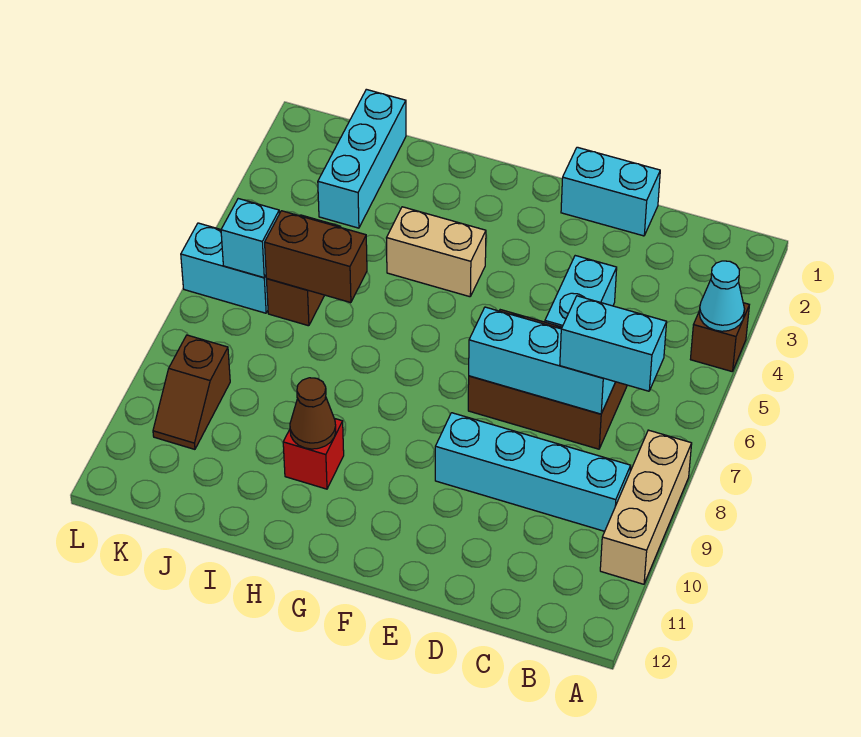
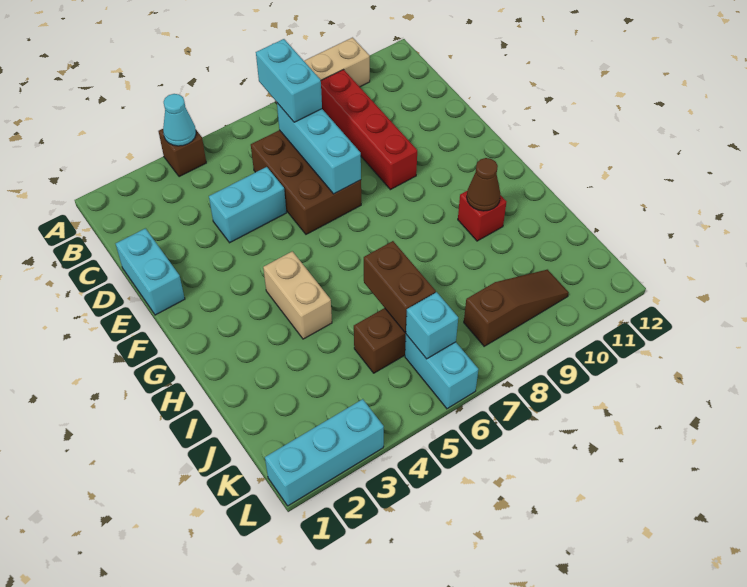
cyan brick B9:E9 level 1 -> red brick B9:E9 level 1
cyan brick J1:J3 level 1 -> cyan brick L1:L3 level 1
brown slope K9:K10 level 1 top 9 -> brown slope K8:K10 level 1 top 8

